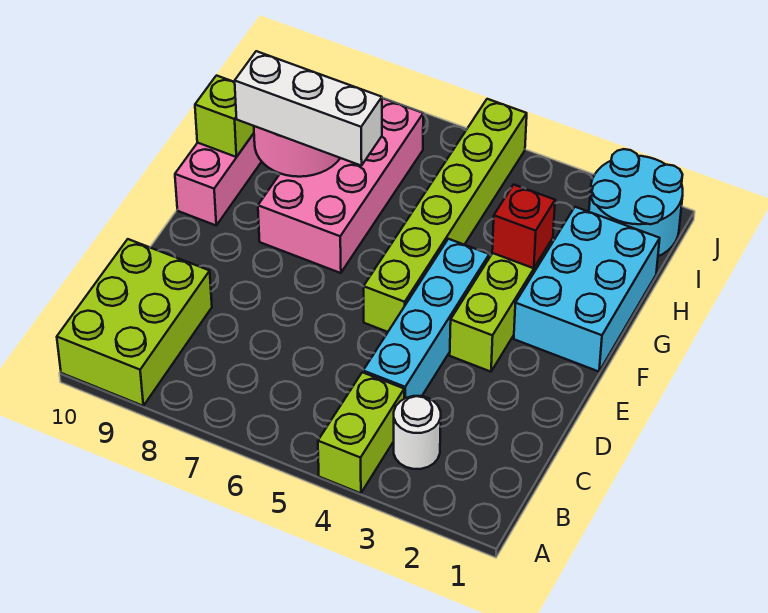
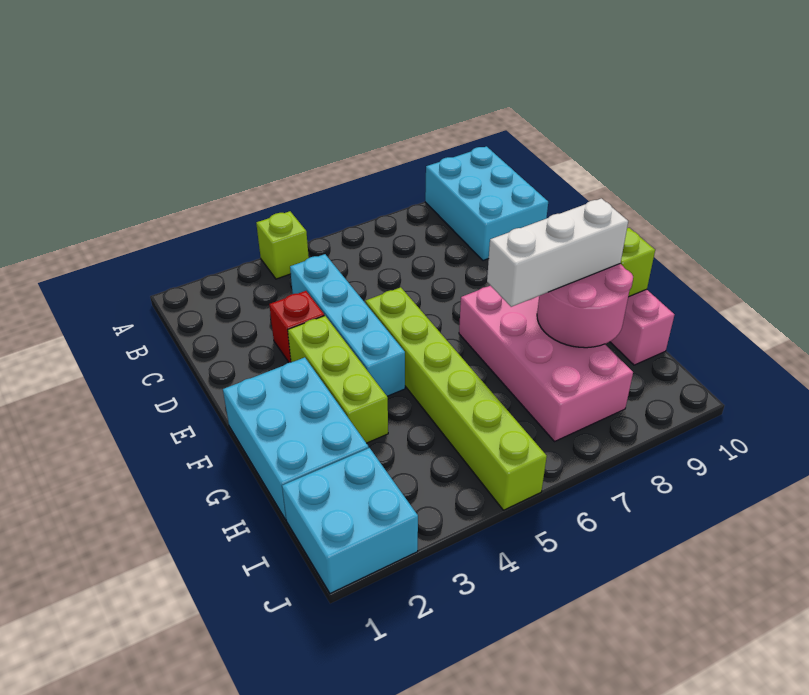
lime brick A4:B4 level 1 -> lime brick A4 level 1
lime brick A9:C10 level 1 -> cyan brick A9:C10 level 1
white round brick B3 level 1 -> none
red brick G3 level 2 -> red brick D3 level 1
cyan round brick I1:J2 level 1 -> cyan brick I1:J2 level 1

